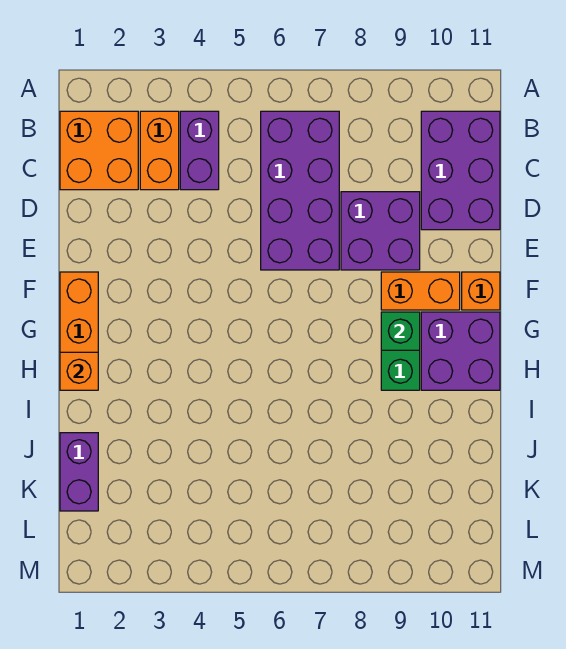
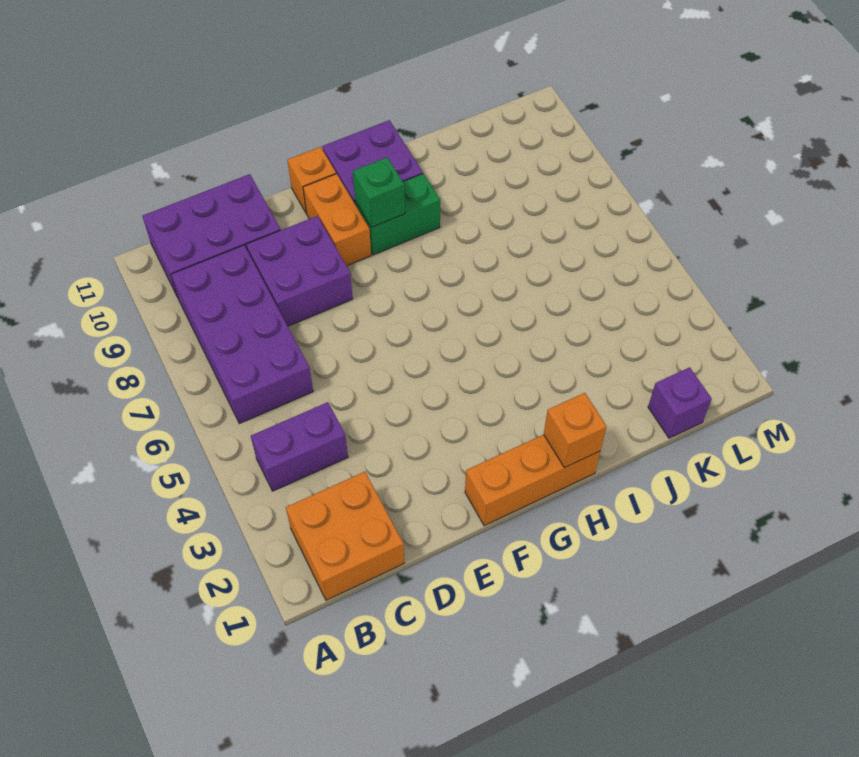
orange brick B3:C3 level 1 -> none
purple brick B6:E7 level 1 -> purple brick B6:C9 level 1
purple brick J1:K1 level 1 -> purple brick K1 level 1

